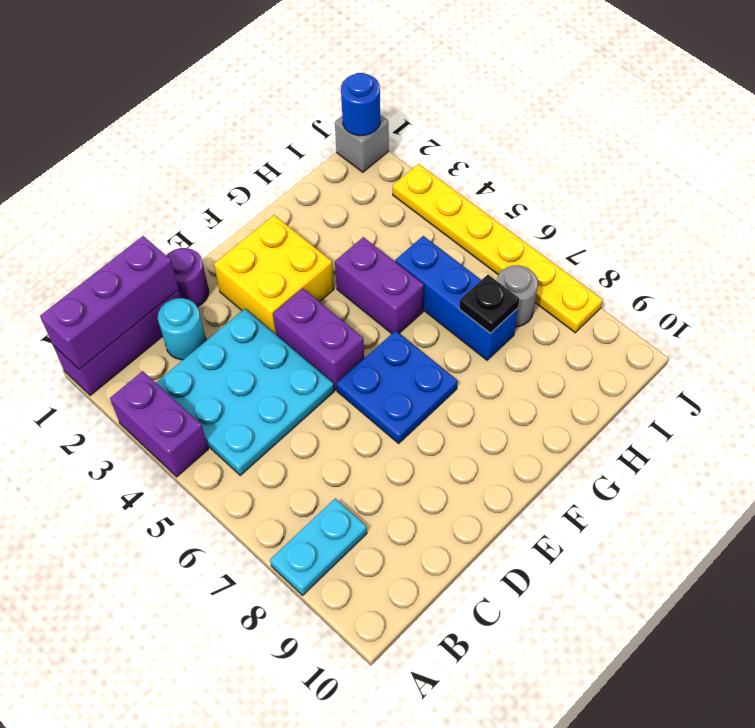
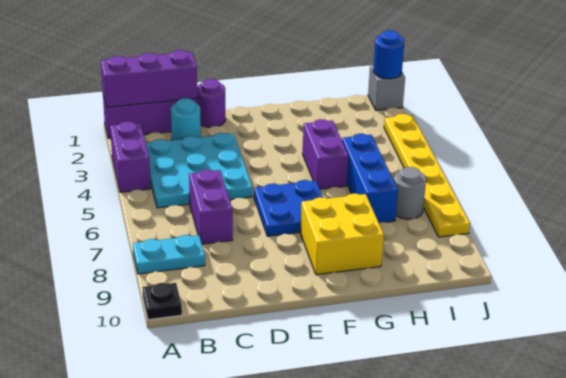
yellow brick E2:F3 level 1 -> yellow brick F8:G9 level 1
purple brick E4:E5 level 1 -> purple brick C6:C7 level 1
black plate H7 level 2 -> black plate A10 level 1

